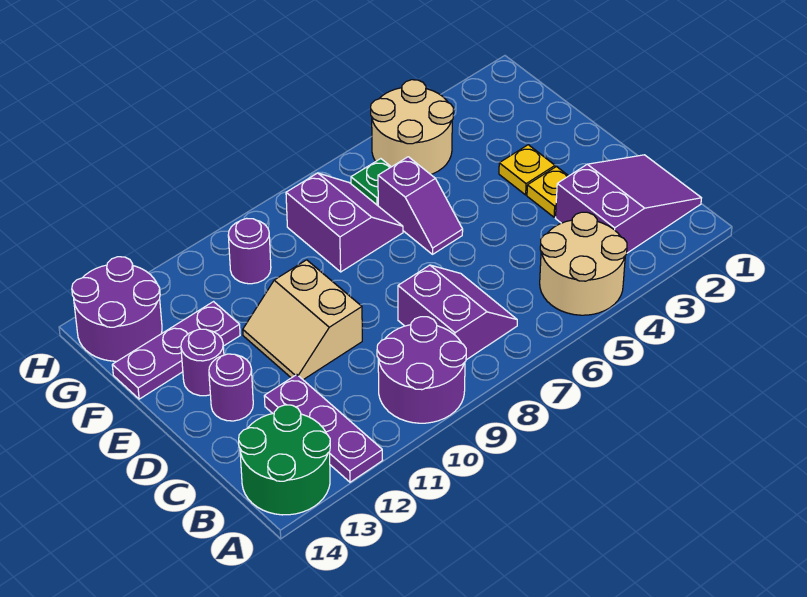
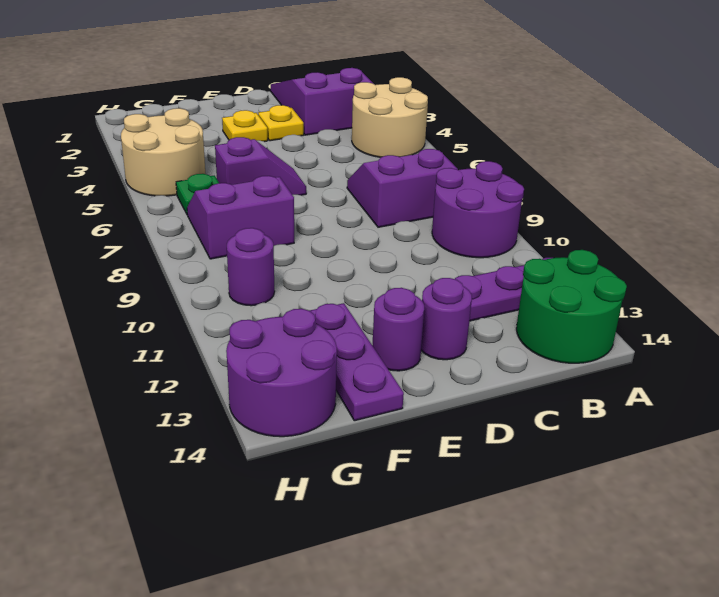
tan slope D10:E11 level 1 top 10 -> none

